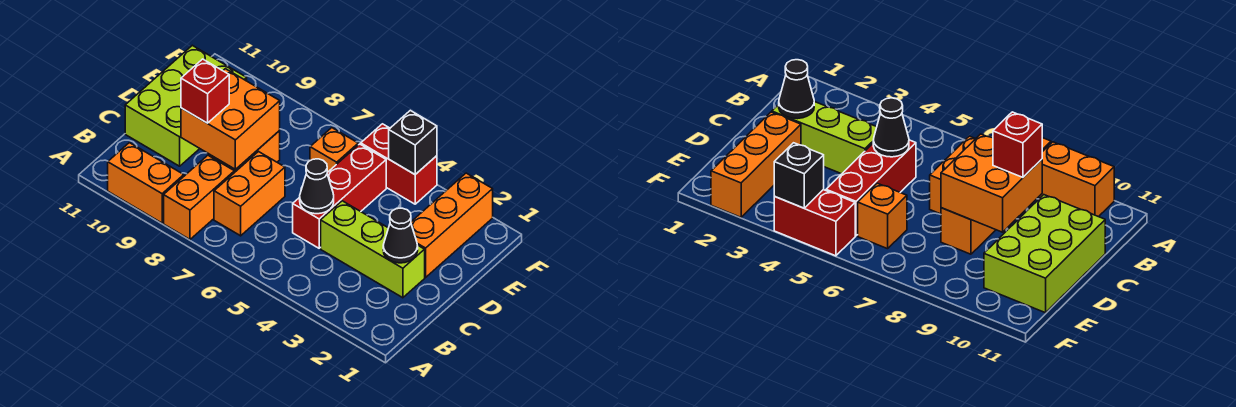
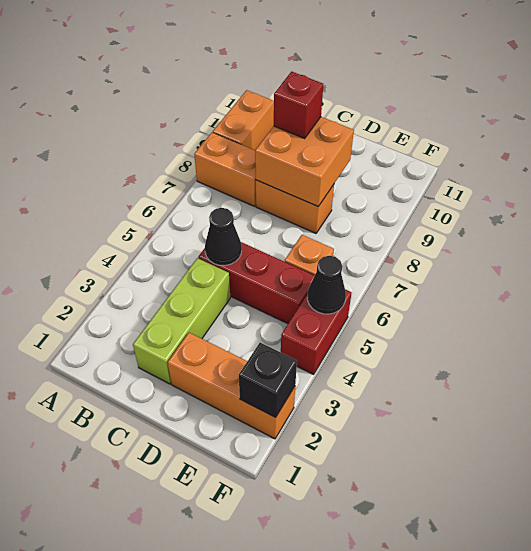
orange brick B7:C7 level 1 -> none
black cone C2 level 2 -> black cone F5 level 2
lime brick C10:E11 level 1 -> none
black brick F4 level 2 -> black brick F2 level 2

